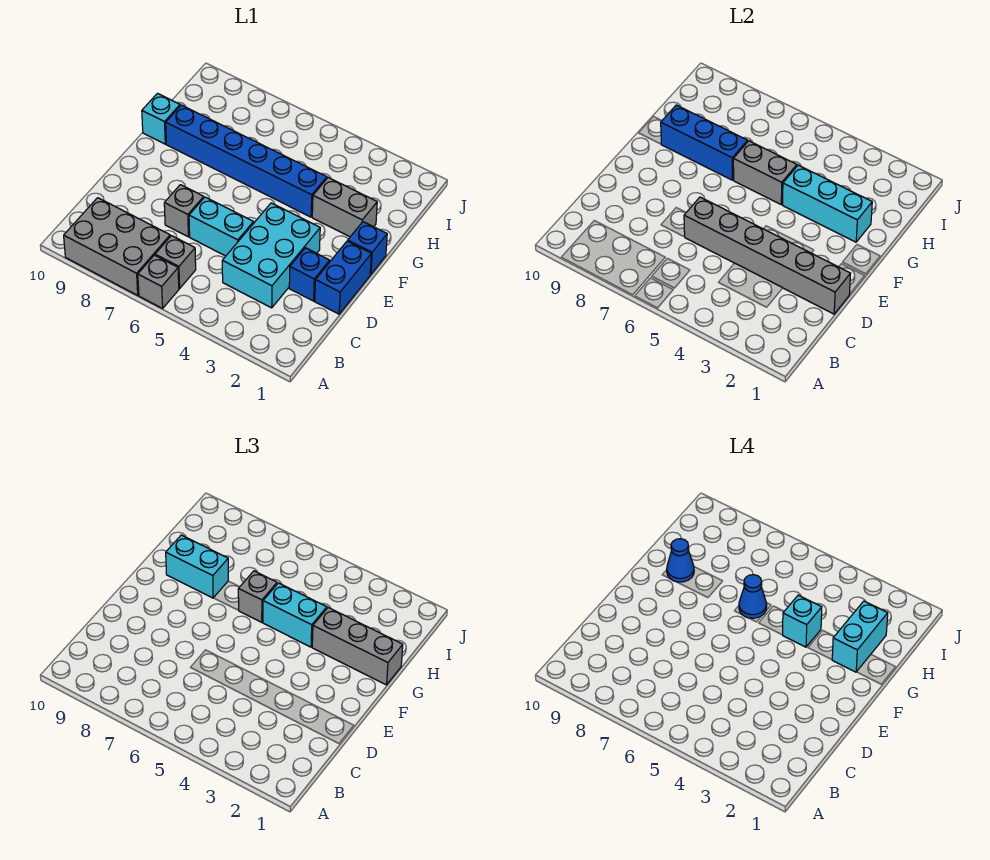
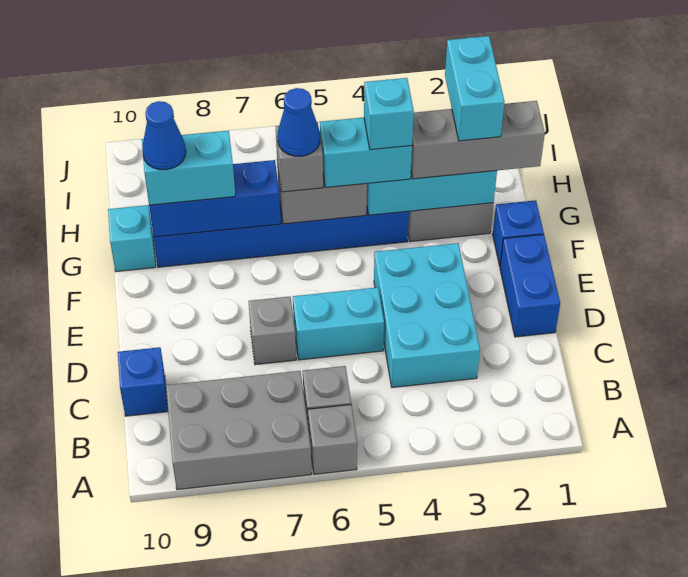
grey brick D1:D6 level 2 -> none
blue brick D2 level 1 -> blue brick C10 level 1

